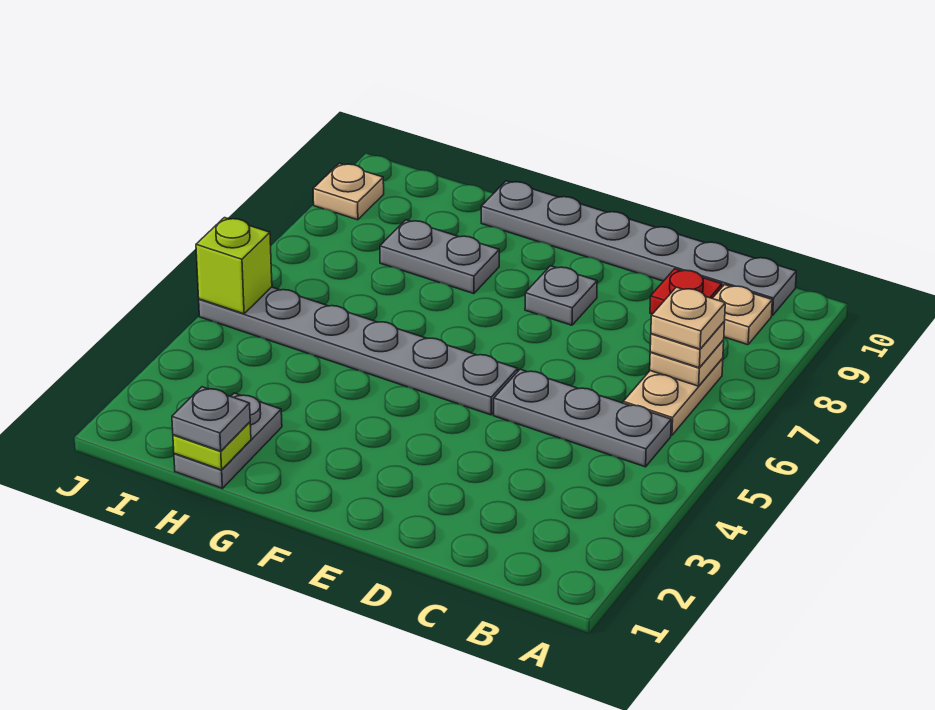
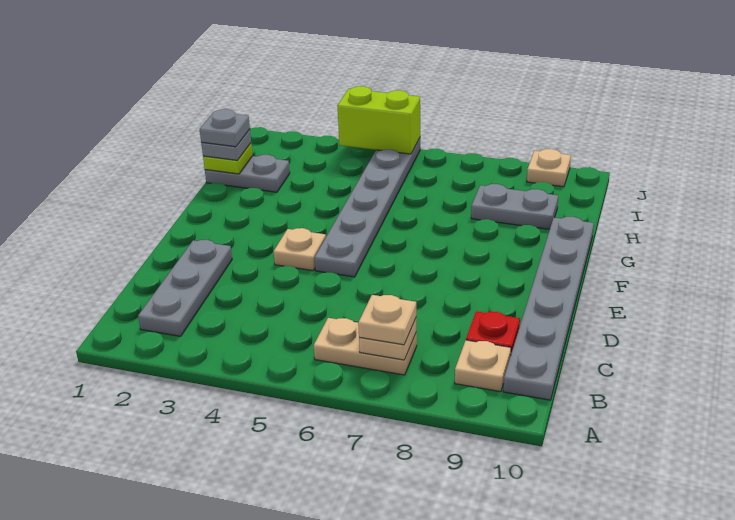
grey plate B5:D5 level 1 -> grey plate B2:D2 level 1
tan plate B7 level 4 -> tan plate E4 level 1
grey plate E8 level 1 -> grey plate H1 level 4
grey plate G8:H8 level 1 -> grey plate H8:H9 level 1
lime brick J5 level 2 -> lime brick J4:J5 level 2

